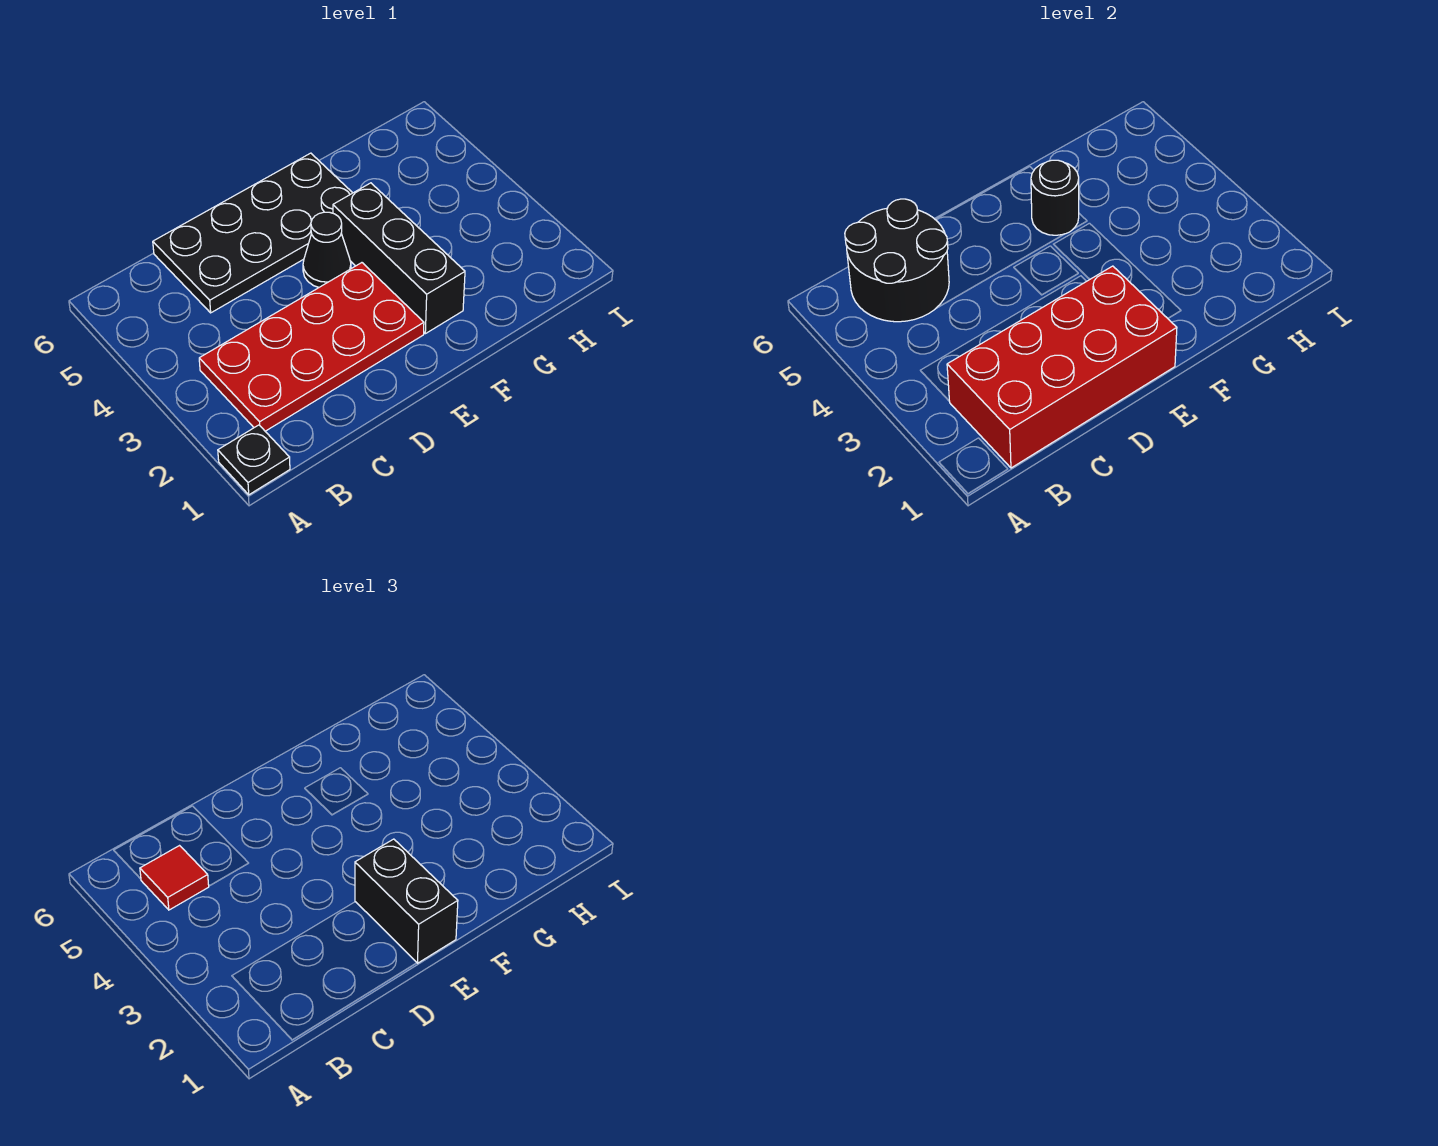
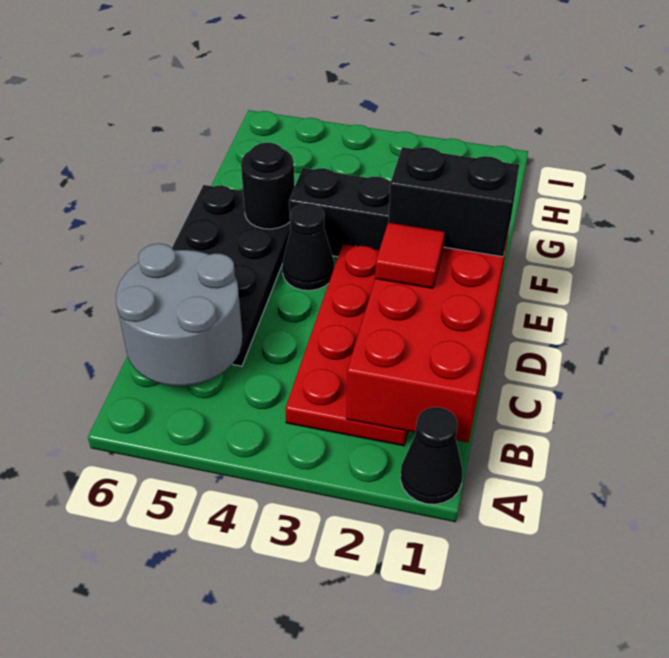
black plate A1 level 1 -> black cone A1 level 1
black round brick B5:C6 level 2 -> grey round brick B5:C6 level 2
red tile B5 level 3 -> red tile D2 level 3

